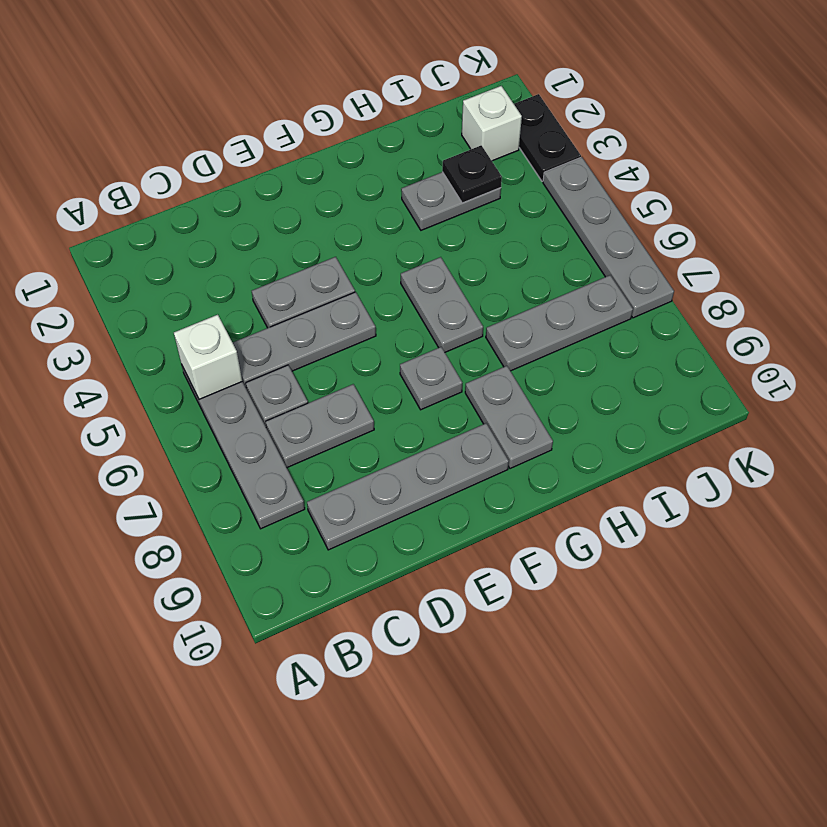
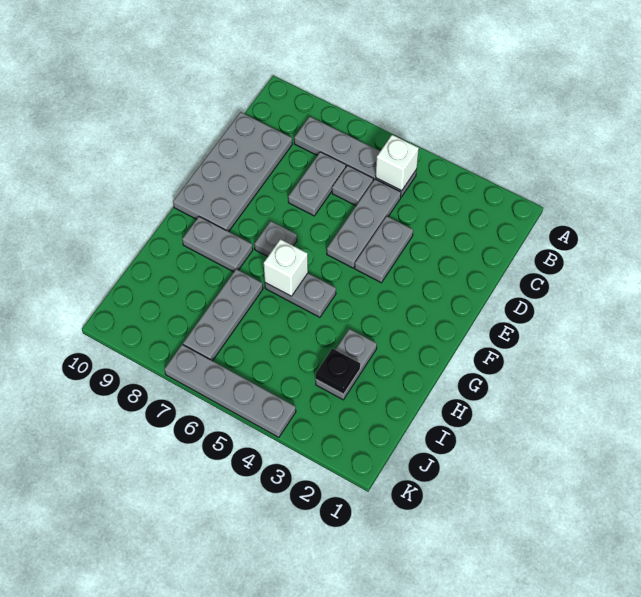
grey plate C9:F9 level 1 -> grey plate C9:F10 level 1
white brick J2 level 1 -> white brick G6 level 2
black plate K2:K3 level 1 -> none

